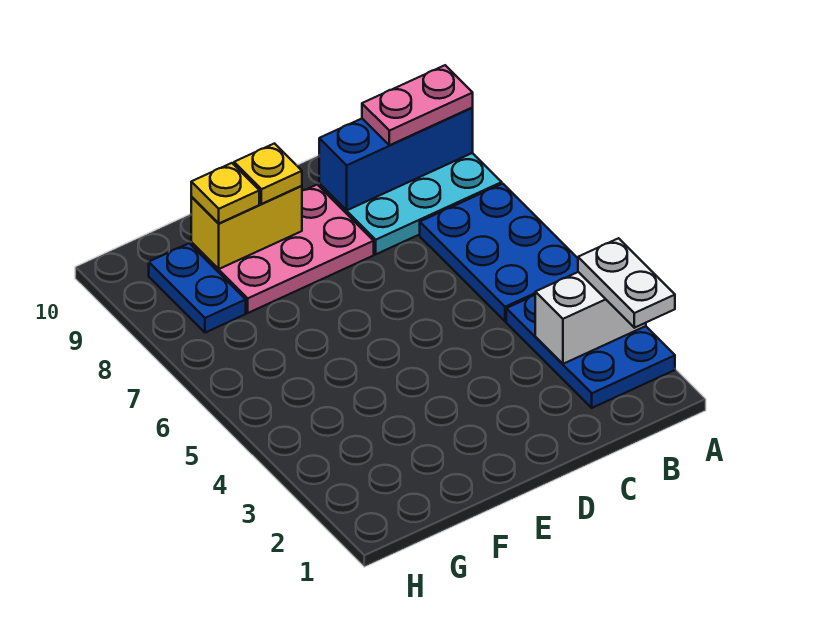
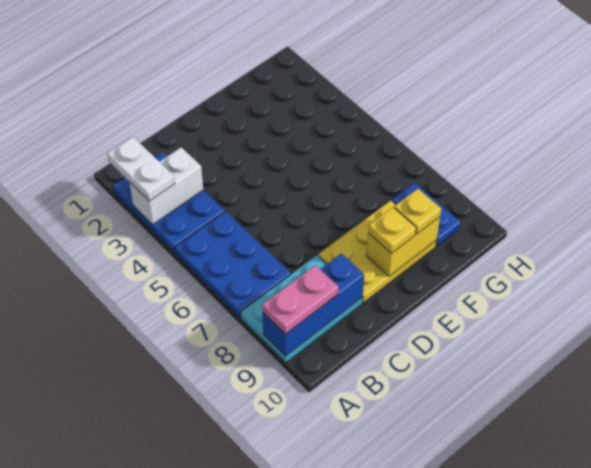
pink plate D8:F9 level 1 -> yellow plate D8:F9 level 1

